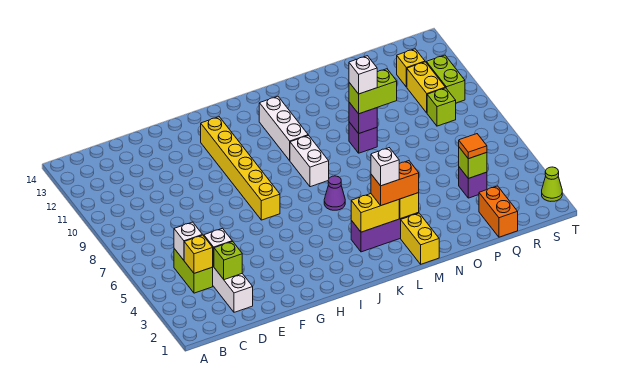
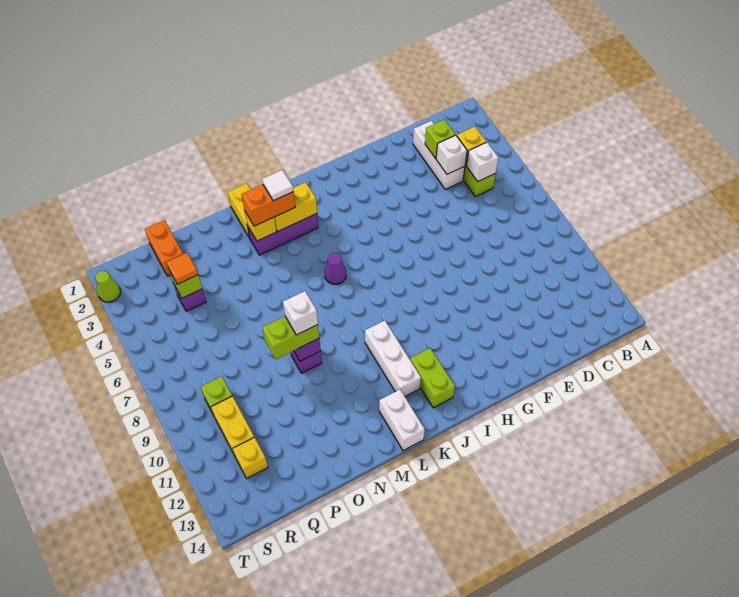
yellow brick H7:H12 level 1 -> none
white brick K8:K9 level 1 -> white brick L13:L14 level 1
white brick L3 level 4 -> white tile L3 level 4
lime brick S10:S11 level 1 -> lime brick J12:J13 level 1

